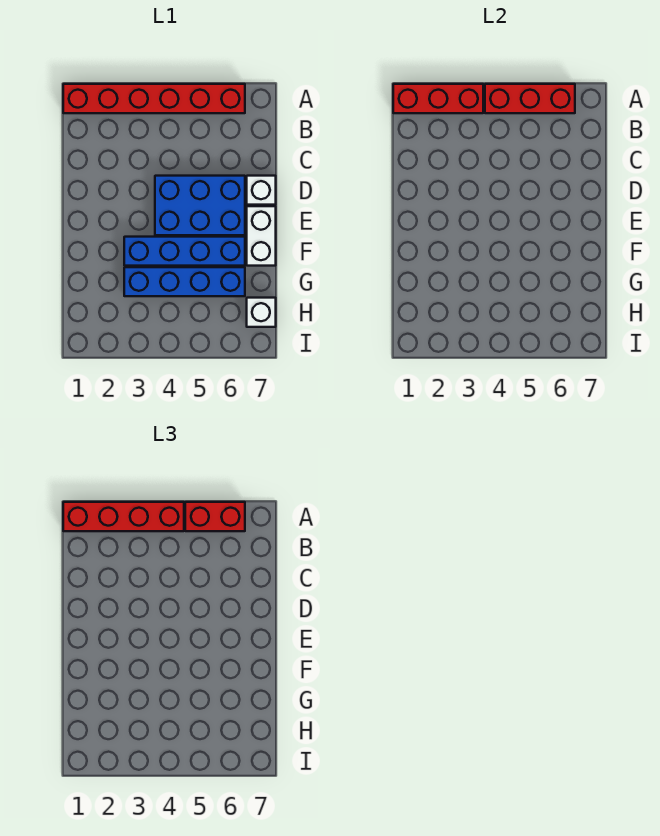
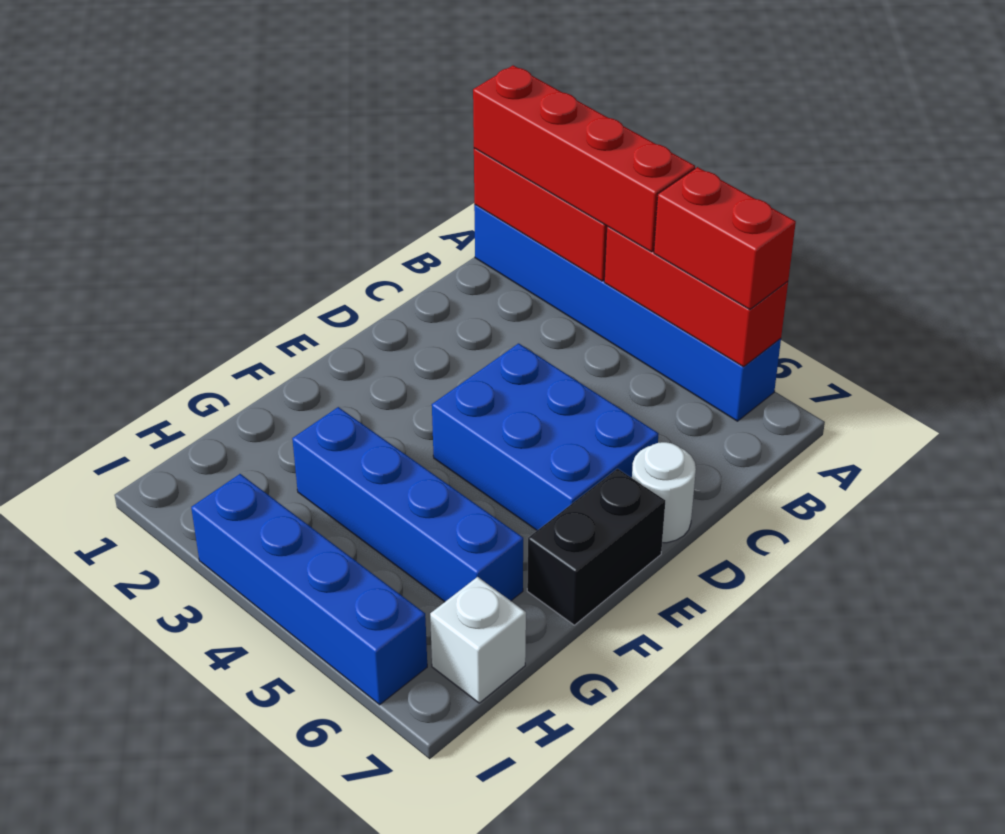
red brick A1:A6 level 1 -> blue brick A1:A6 level 1
white brick D7 level 1 -> white round brick D7 level 1
white brick E7:F7 level 1 -> black brick E7:F7 level 1
blue brick F3:F6 level 1 -> blue brick I3:I6 level 1

